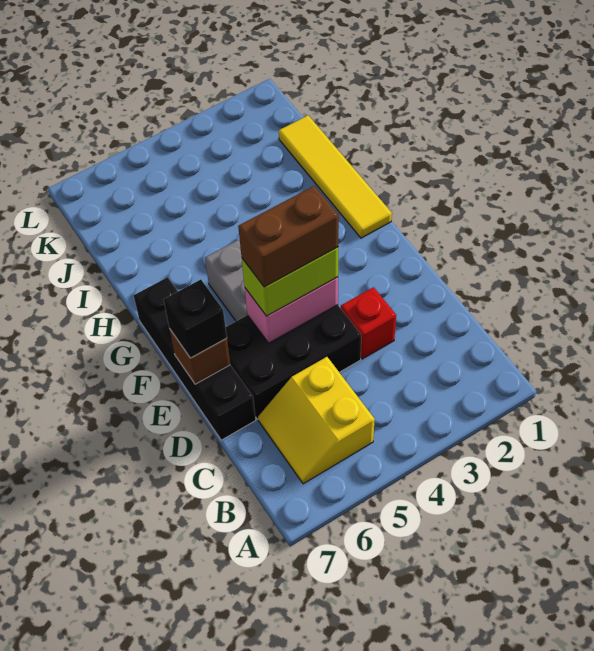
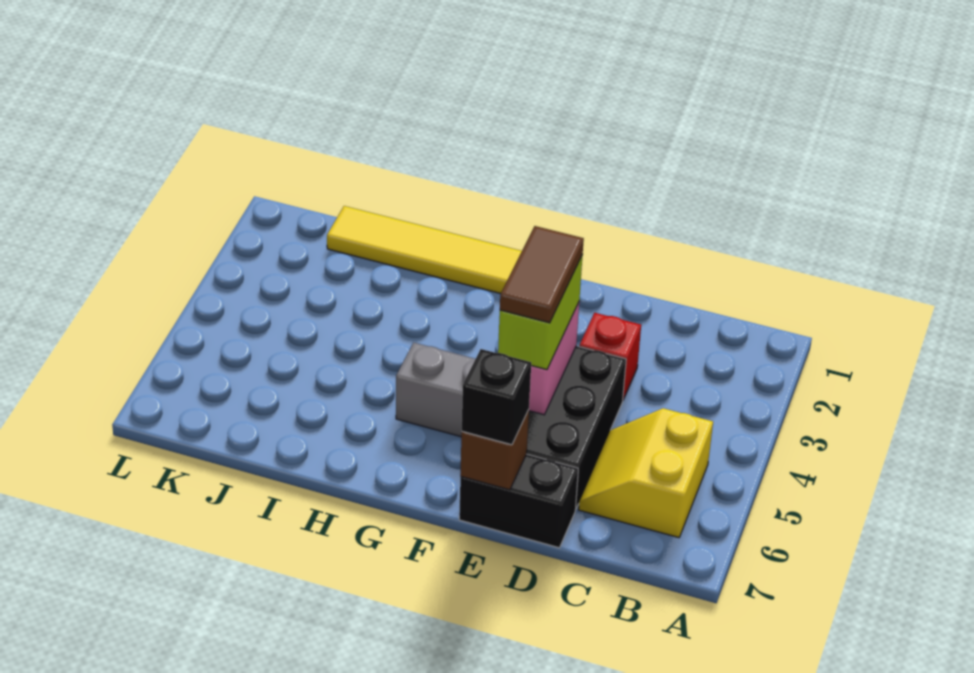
yellow slope B5:C6 level 1 top 5 -> yellow slope B5:C6 level 1 top B
black brick D7:G7 level 1 -> black brick D7:E7 level 1
brown brick E4:E5 level 4 -> brown tile E4:E5 level 4

